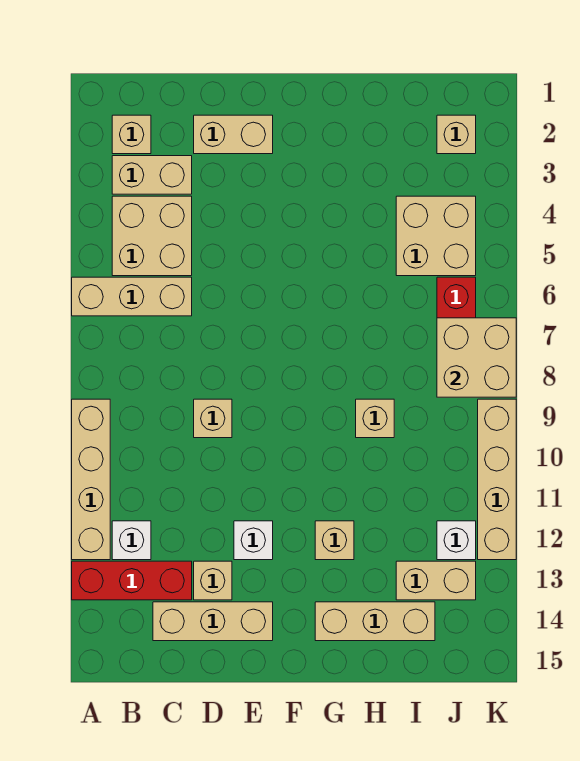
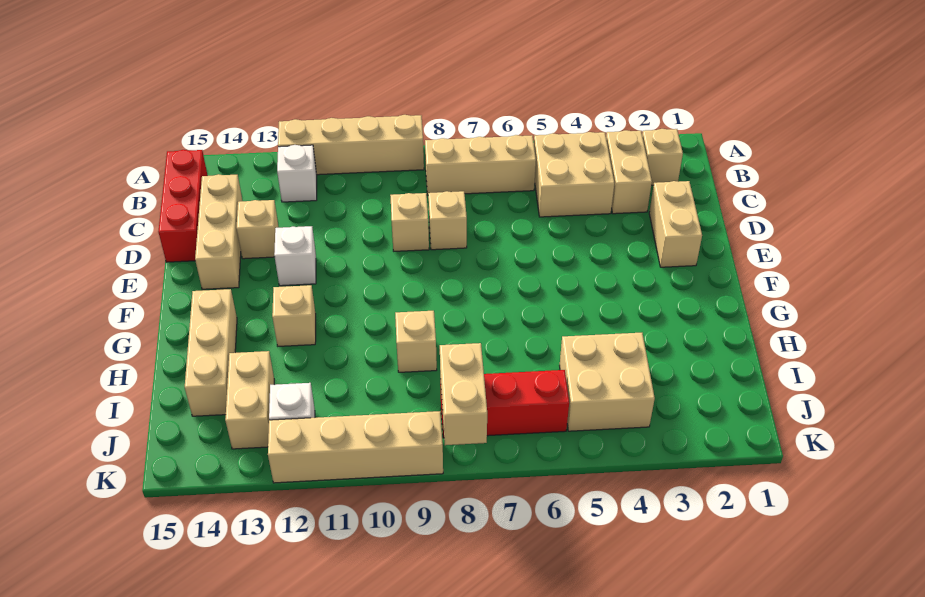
tan brick A6:C6 level 1 -> tan brick B6:B8 level 1
red brick A13:C13 level 1 -> red brick B15:D15 level 1
tan brick J2 level 1 -> tan brick D8 level 1
tan brick J7:K8 level 2 -> tan brick J8:K8 level 2

